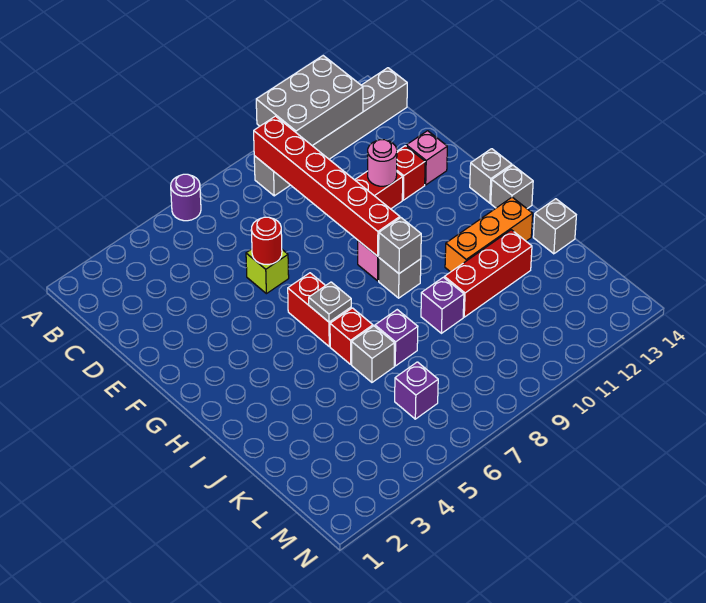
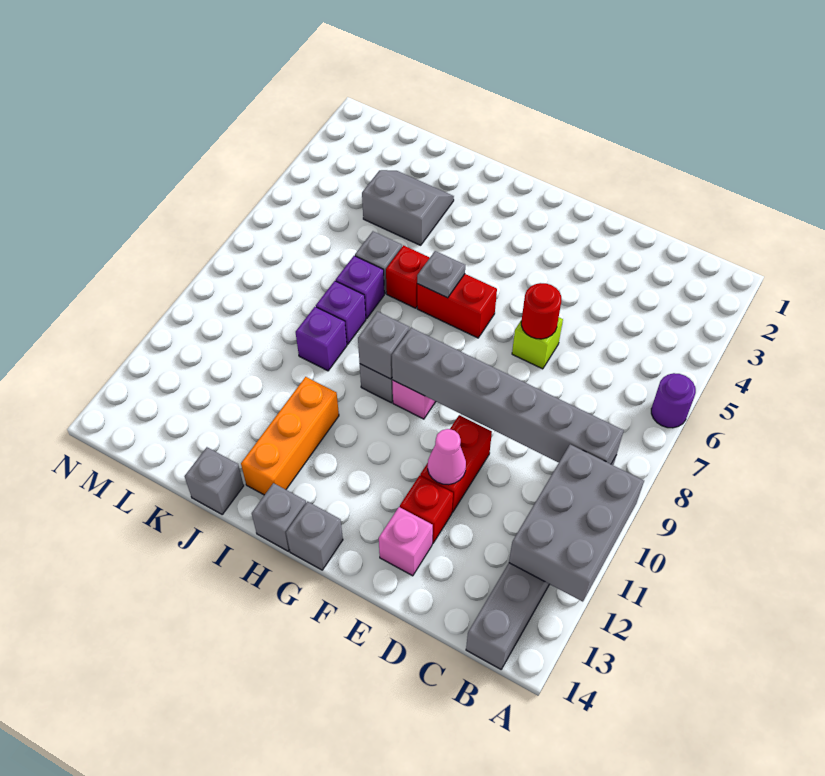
red brick B9:G9 level 2 -> grey brick B9:G9 level 2
pink round brick E11 level 2 -> pink cone E11 level 2
none -> grey slope J3:K4 level 1 top 4
red brick J10:J12 level 1 -> none
purple brick L6 level 1 -> purple brick J8 level 1

